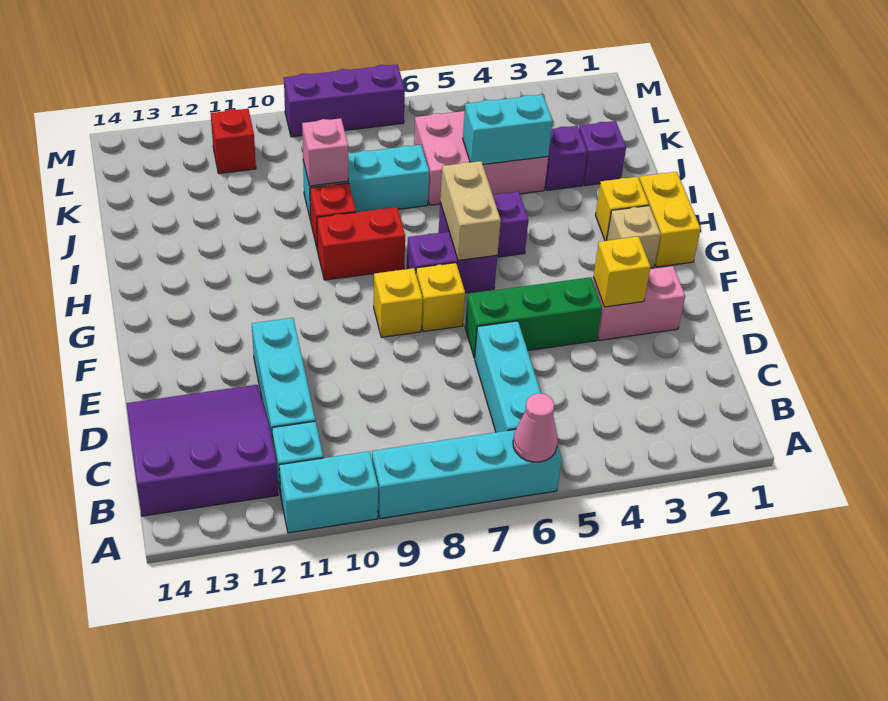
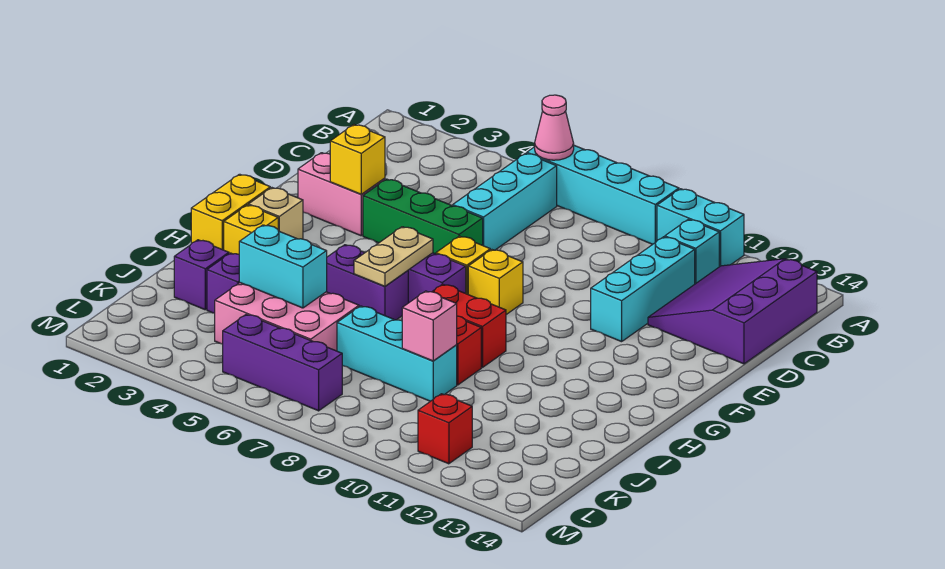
purple slope B12:D14 level 1 top B -> purple slope B12:D14 level 1 top 14
tan brick G6:H6 level 2 -> tan plate G6:H6 level 2
purple brick M7:M9 level 1 -> purple brick L5:L7 level 1

